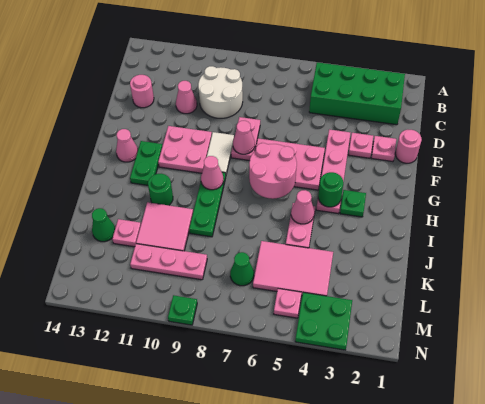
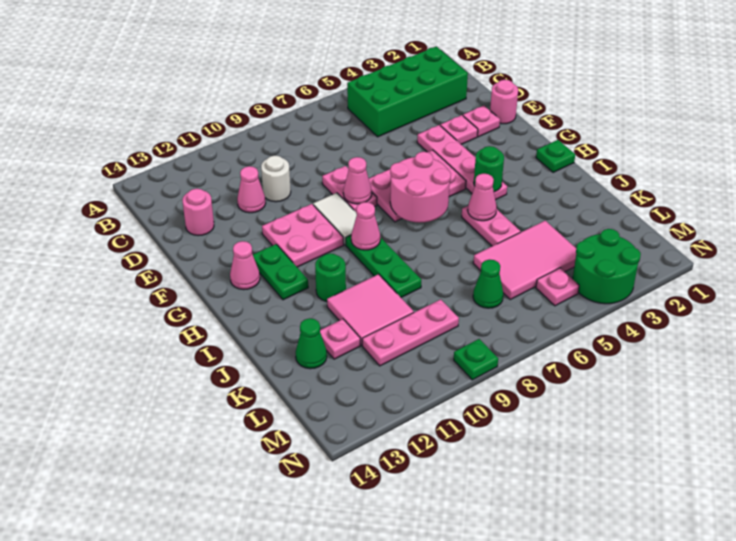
white round brick C9:D10 level 1 -> white round brick D10 level 1
green plate H3 level 1 -> green plate H1 level 1
green plate M3:N4 level 1 -> green round brick M3:N4 level 1

